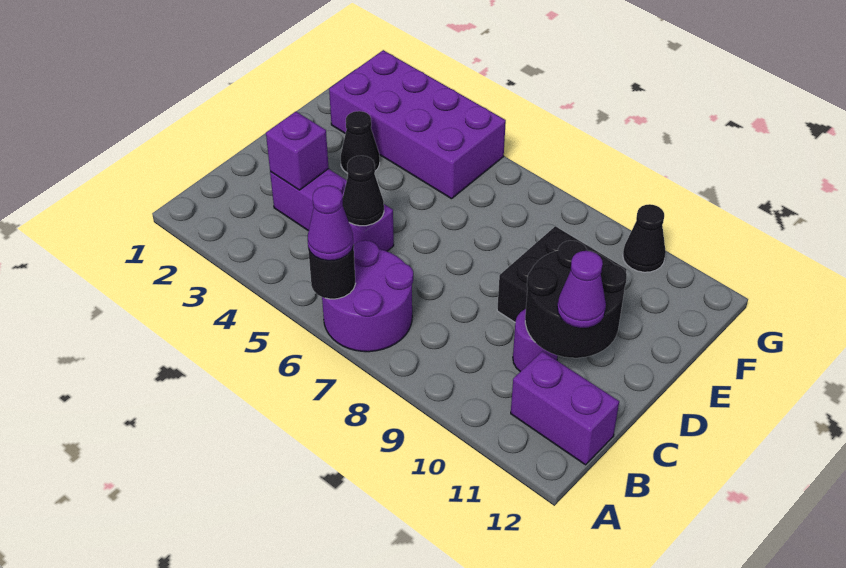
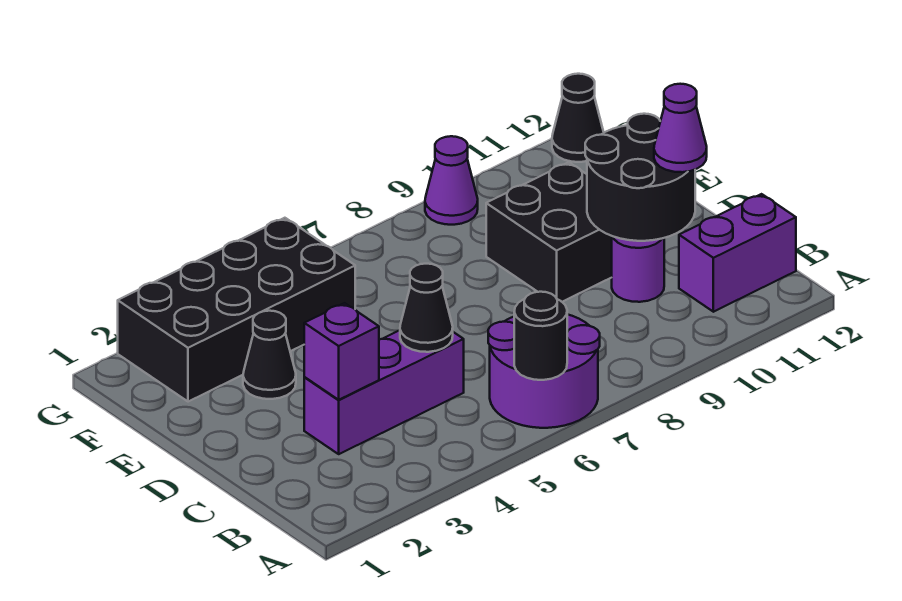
purple cone A6 level 3 -> purple cone G9 level 1
purple brick F2:G5 level 1 -> black brick F2:G5 level 1
black cone G10 level 1 -> black cone G12 level 1

